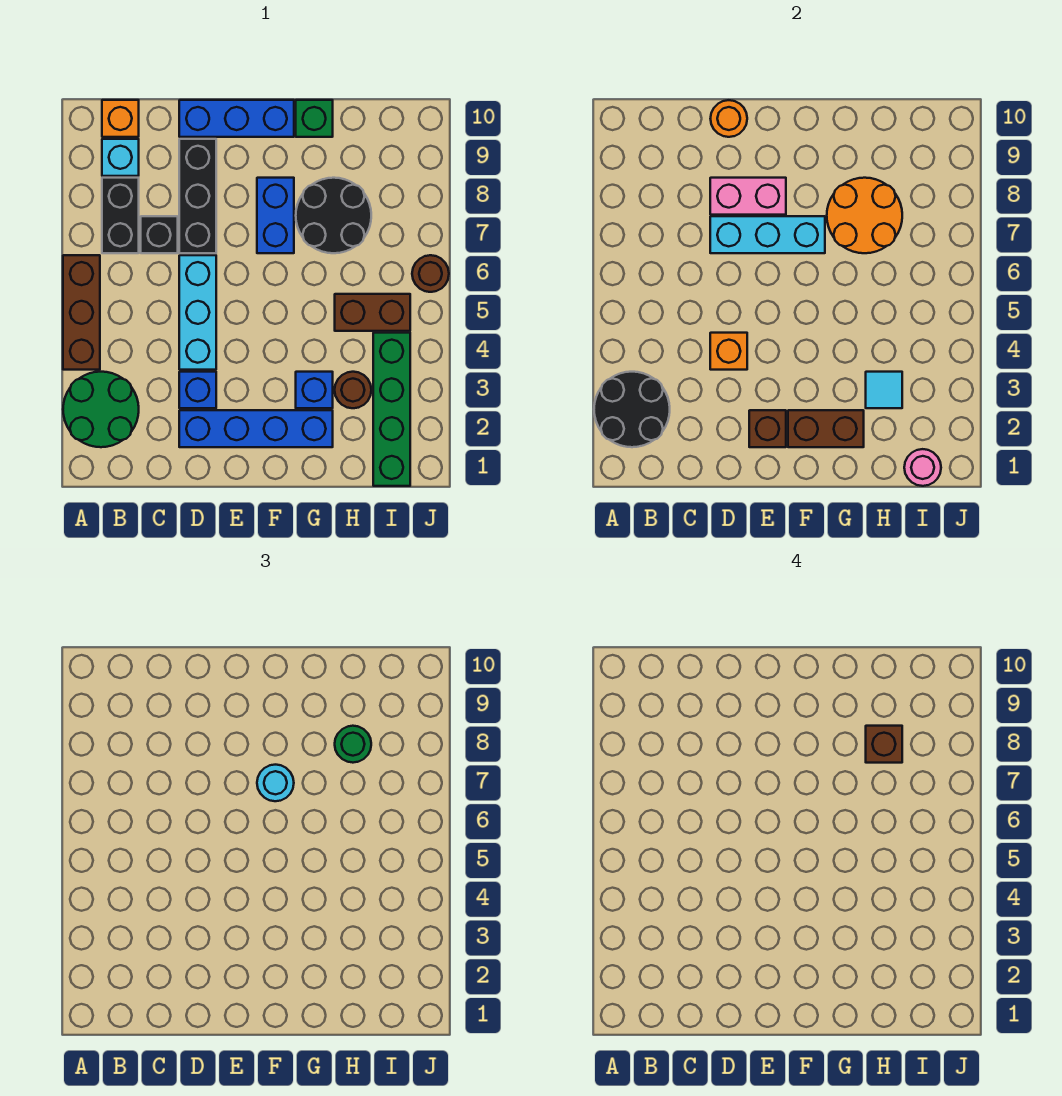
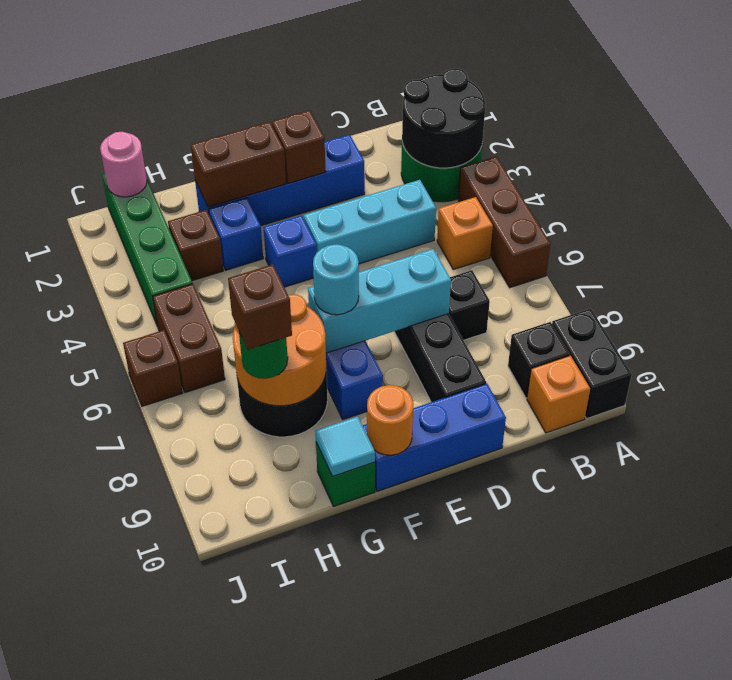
black brick B7:B8 level 1 -> black brick A9:A10 level 1
cyan brick B9 level 1 -> black brick B9 level 1
blue brick D3 level 1 -> blue brick F4 level 1
cyan brick D4:D6 level 1 -> cyan brick C4:E4 level 1
orange brick D4 level 2 -> orange brick B5 level 1
pink brick D8:E8 level 2 -> none
orange round brick D10 level 2 -> orange round brick F10 level 2
brown round brick H3 level 1 -> brown brick H3 level 1
cyan tile H3 level 2 -> cyan tile G10 level 2
brown brick H5:I5 level 1 -> brown brick I5:I6 level 1
brown round brick J6 level 1 -> brown brick J6 level 1

